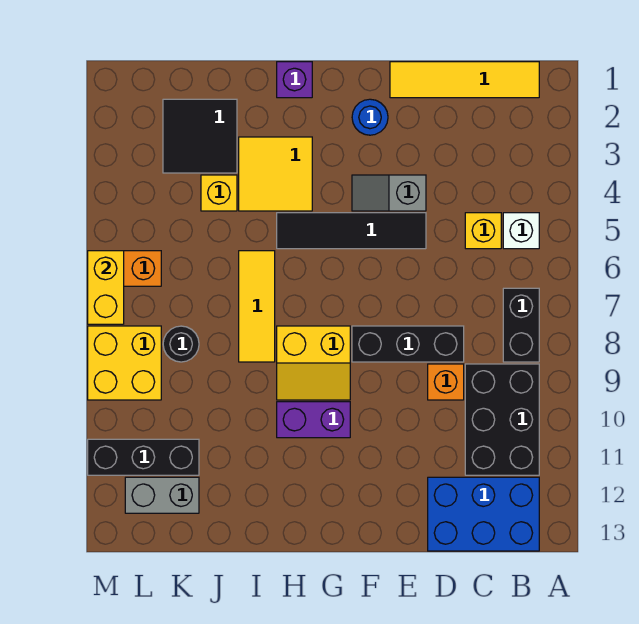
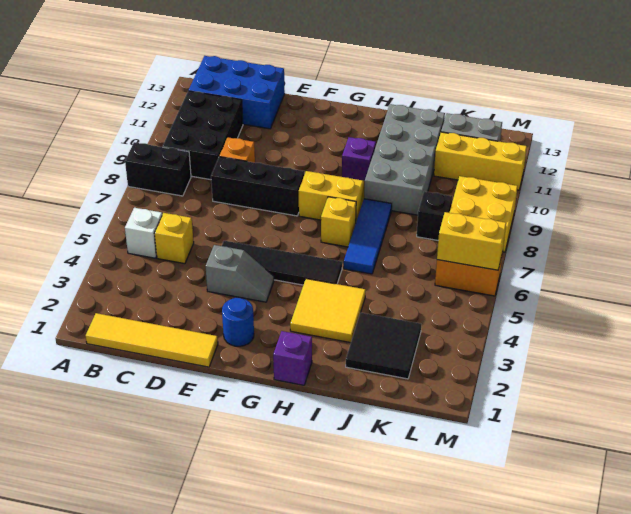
black brick B7:B8 level 1 -> black brick A8:B8 level 1
purple brick G10:H10 level 1 -> purple brick H10 level 1
yellow tile I6:I8 level 1 -> blue tile I6:I8 level 1
none -> grey brick I9:J12 level 1
yellow brick J4 level 1 -> yellow brick H7 level 1
black round brick K8 level 1 -> black brick K8 level 1
black brick K11:M11 level 1 -> yellow brick K11:M11 level 1
yellow brick M6:M7 level 2 -> yellow brick L6:M6 level 2

